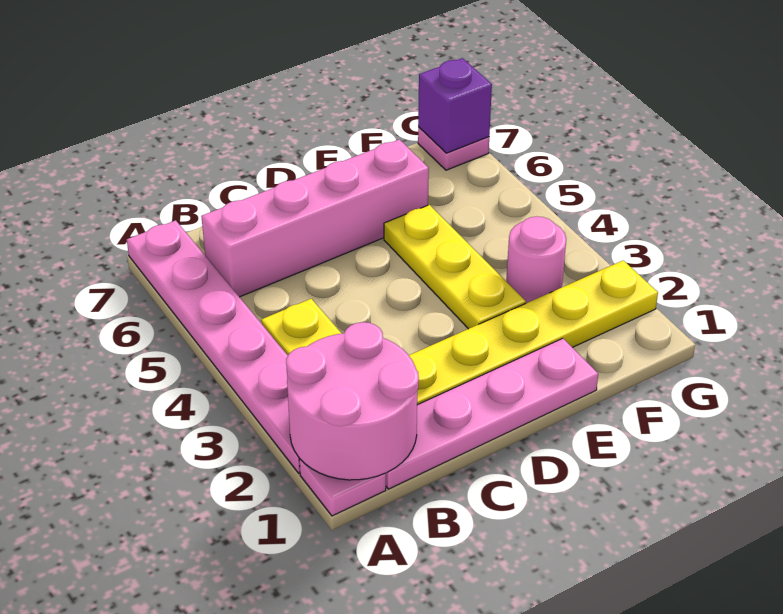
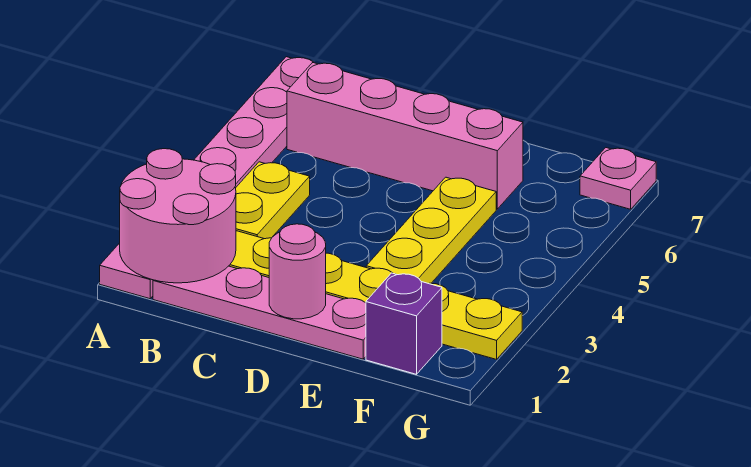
pink round brick F3 level 1 -> pink round brick D1 level 2
purple brick G7 level 2 -> purple brick F1 level 1

